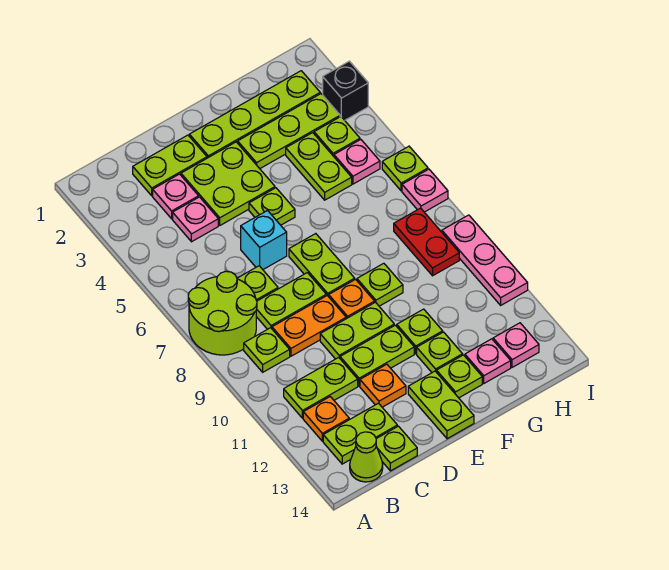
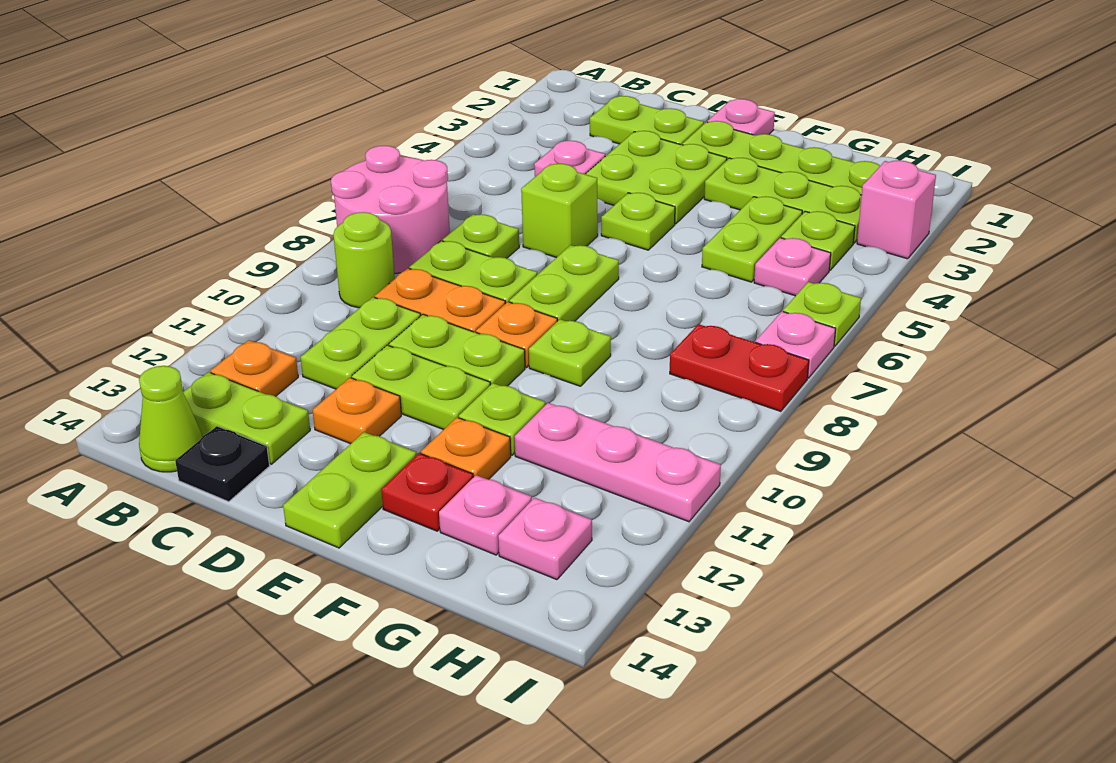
lime round brick A7:B8 level 1 -> pink round brick A7:B8 level 1
lime plate B9 level 1 -> lime round brick B9 level 1
lime plate B11:C11 level 1 -> lime plate C10:C11 level 1
pink plate C3 level 1 -> pink plate E1 level 1
lime plate C14 level 1 -> black plate C14 level 1
cyan brick D6 level 1 -> lime brick D6 level 1
lime plate F12 level 1 -> orange plate F12 level 1
lime plate F13 level 1 -> red plate F13 level 1
red plate H8:H9 level 1 -> red plate H8:I8 level 1
black brick I3 level 1 -> pink brick I3 level 1
pink plate I9:I11 level 1 -> pink plate G11:I11 level 1

